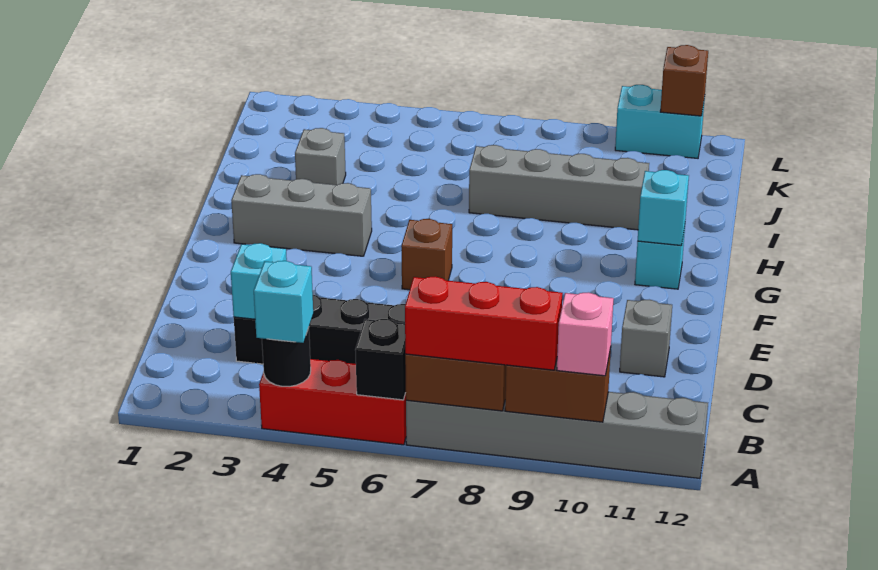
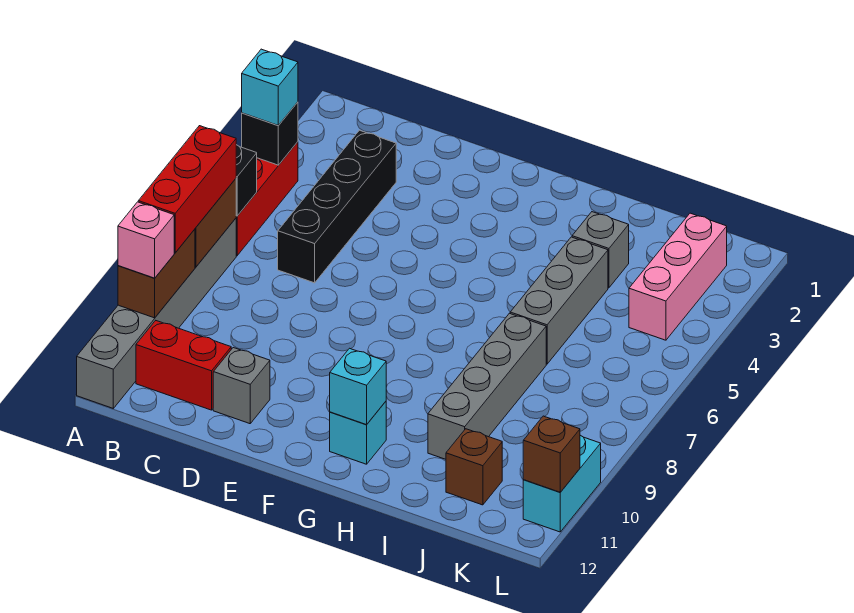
black round brick A4 level 2 -> black brick A4 level 2
none -> red brick B11:C11 level 1
cyan brick C3 level 2 -> none
brown brick F6 level 1 -> brown brick J11 level 1
grey brick G2:G4 level 1 -> grey brick I4:I6 level 1
none -> pink brick K2:K4 level 1

